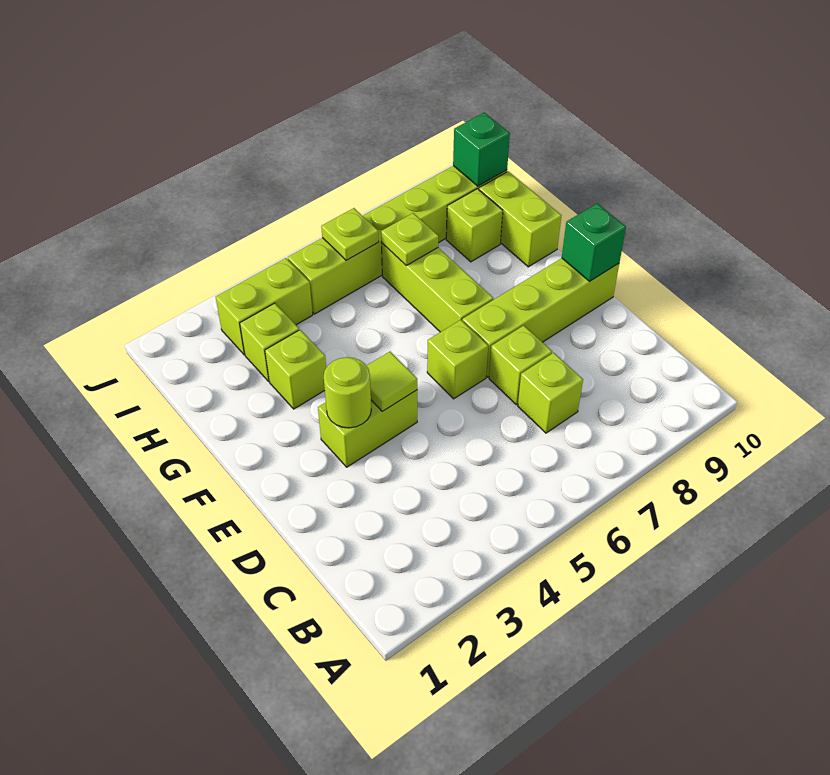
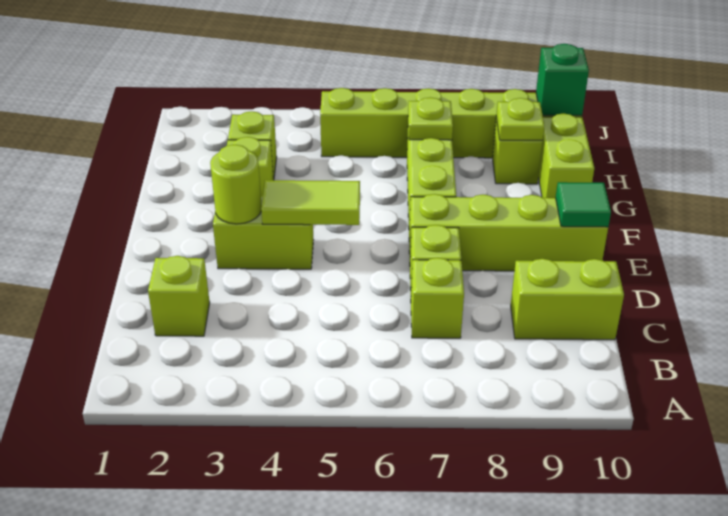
lime tile E4 level 2 -> lime tile E4:E5 level 2
lime brick E6 level 1 -> lime brick C2 level 1
green brick E10 level 2 -> green tile E10 level 2
lime brick I3:I4 level 1 -> lime brick C9:C10 level 1
lime plate I6 level 2 -> lime plate H9 level 2

